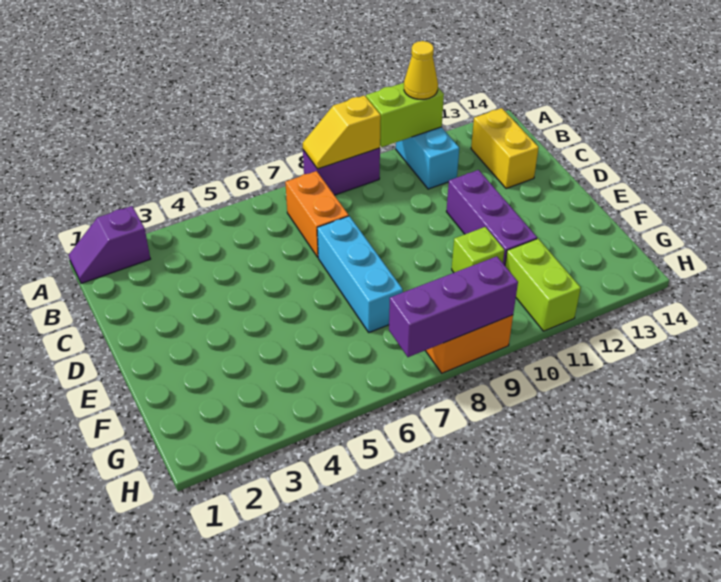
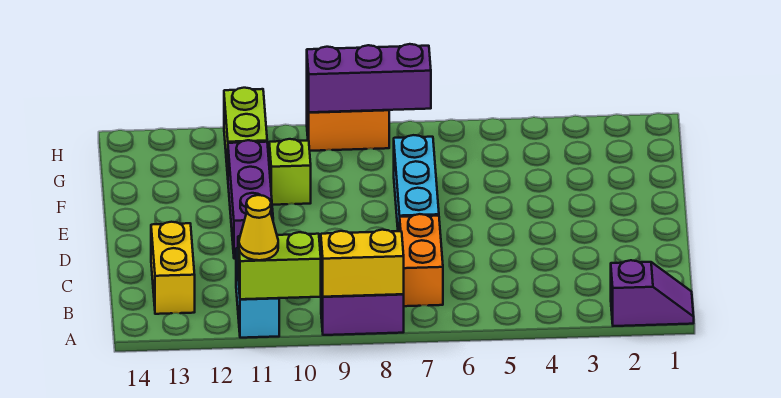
yellow slope A8:A9 level 2 top 9 -> yellow brick A8:A9 level 2

